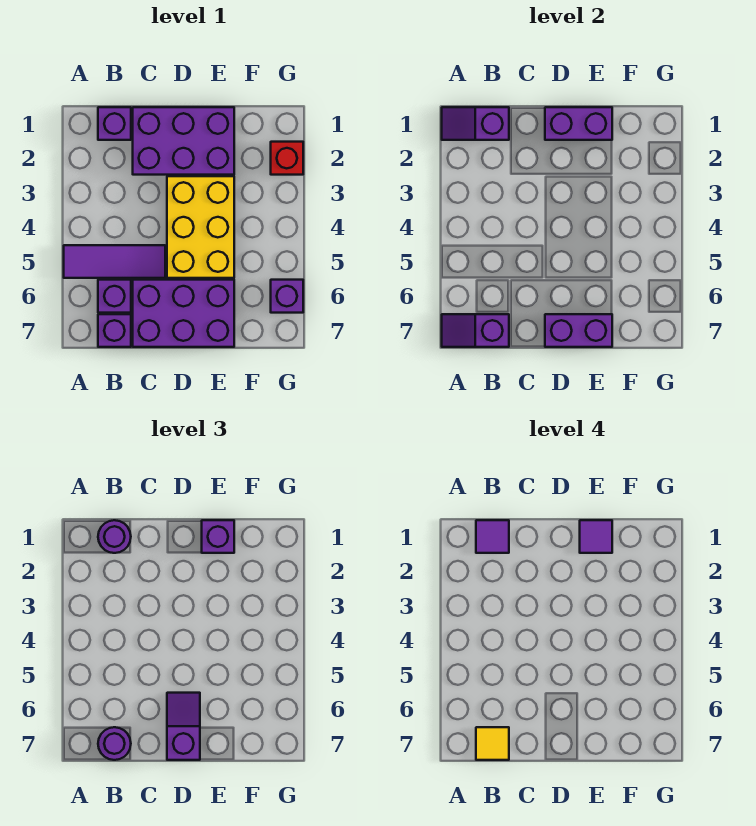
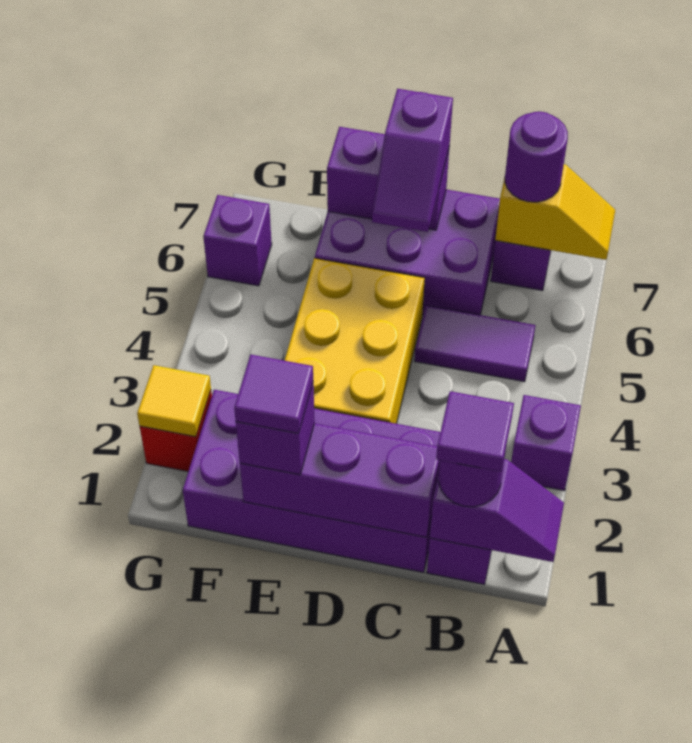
purple tile A5:C5 level 1 -> purple tile B5:C5 level 1
purple slope A7:B7 level 2 top B -> yellow slope A7:B7 level 2 top B
purple brick B6 level 1 -> purple brick A3 level 1
yellow tile B7 level 4 -> yellow tile G2 level 2
purple brick C1:E2 level 1 -> purple brick C1:F2 level 1
purple brick D1:E1 level 2 -> purple brick C1:E1 level 2

